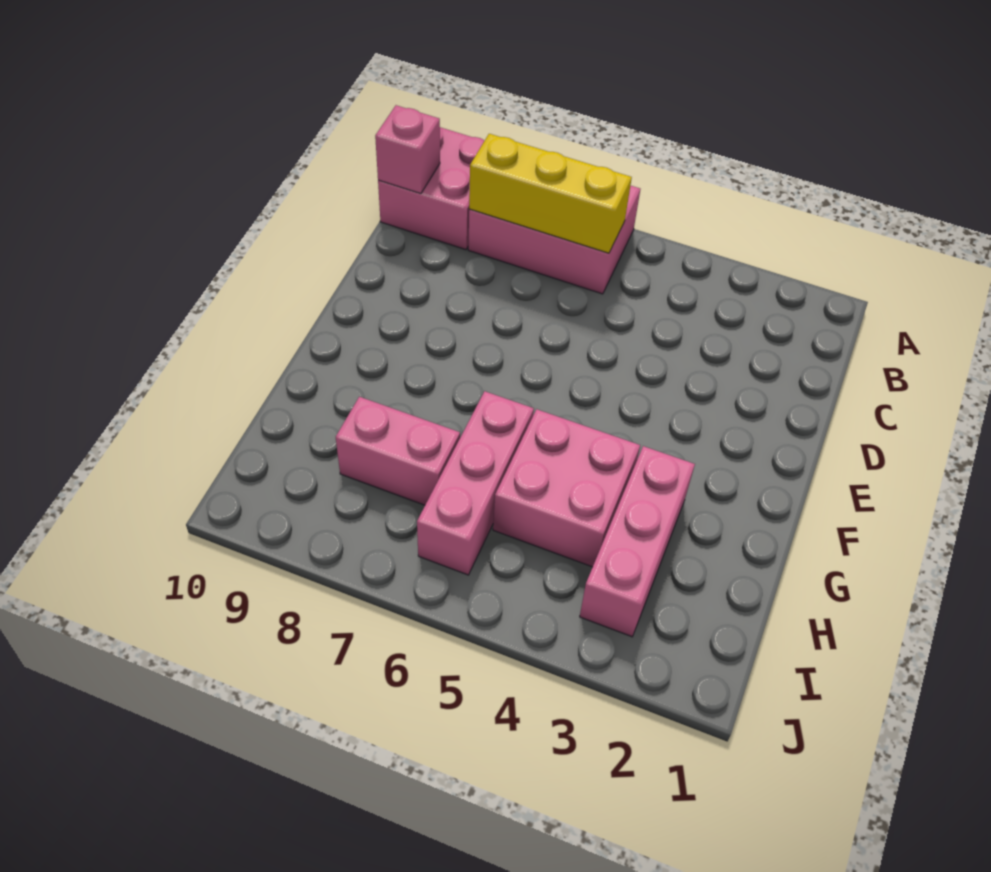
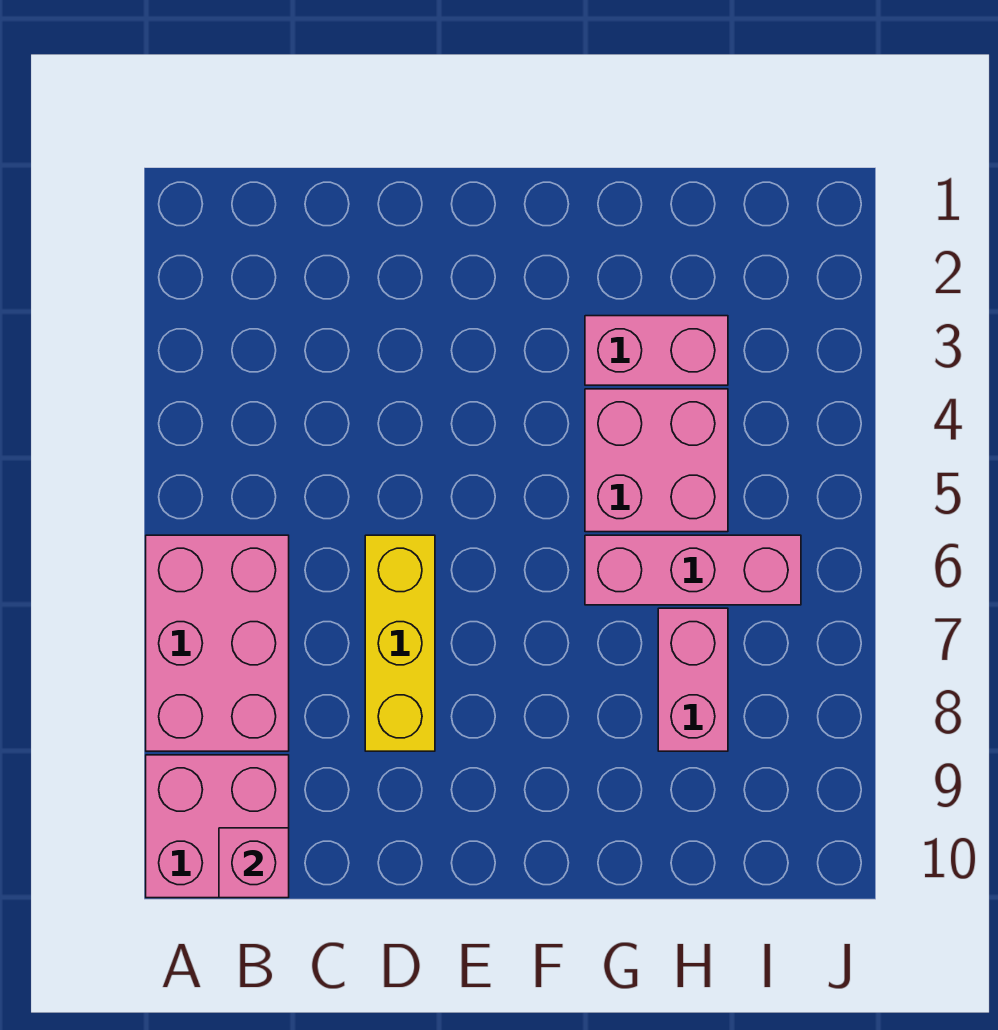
yellow brick B6:B8 level 2 -> yellow brick D6:D8 level 1
pink brick G3:I3 level 1 -> pink brick G3:H3 level 1

